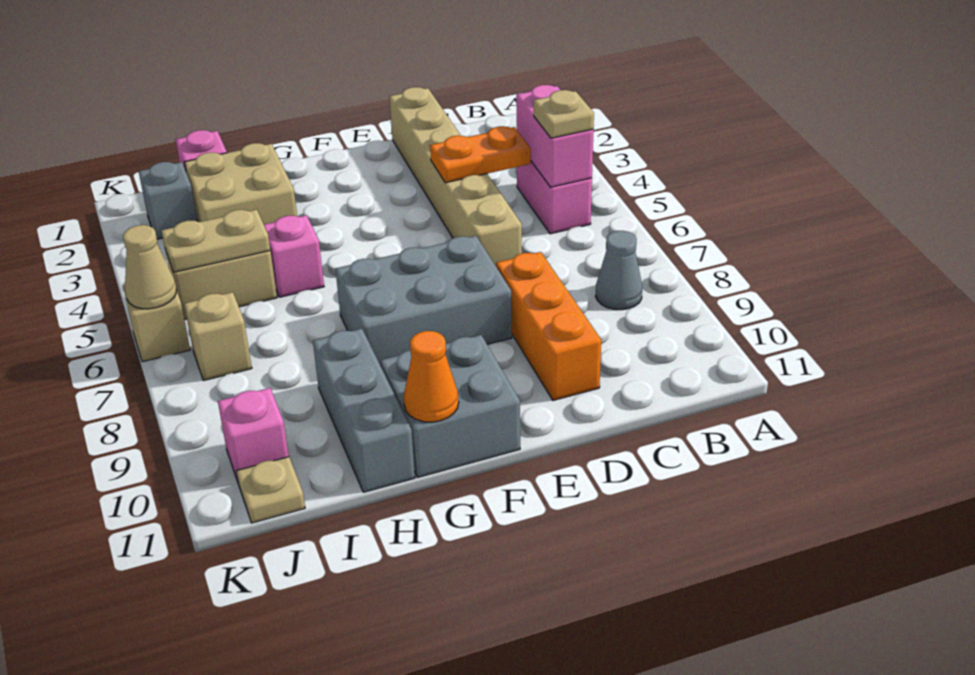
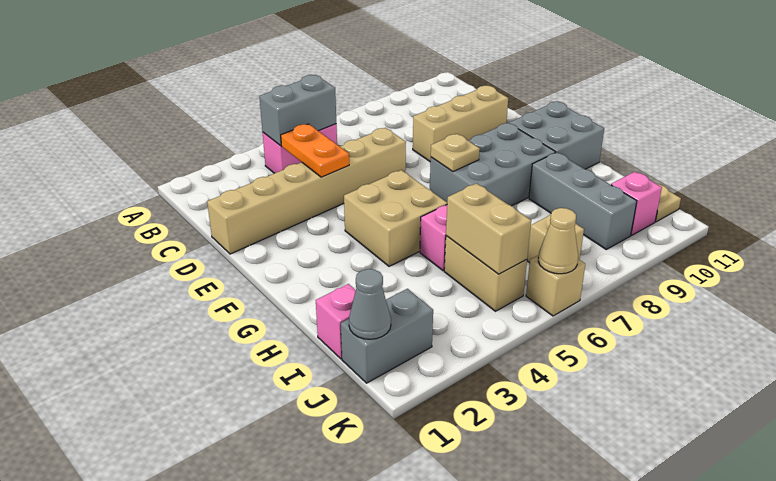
pink brick B4:B5 level 2 -> grey brick B4:B5 level 2
tan plate B5 level 3 -> tan plate F7 level 2
grey cone B8 level 1 -> grey cone J1 level 2
orange brick D8:D10 level 1 -> tan brick D8:D10 level 1
grey brick E7:G8 level 1 -> grey brick F7:G9 level 1
orange cone G11 level 2 -> none
tan brick H2:I3 level 1 -> tan brick F4:G5 level 1
grey brick H9:H11 level 1 -> grey brick H9:J9 level 1
tan plate I5:J5 level 2 -> tan brick I5:J5 level 2
grey brick J2 level 1 -> grey brick J1:J2 level 1

